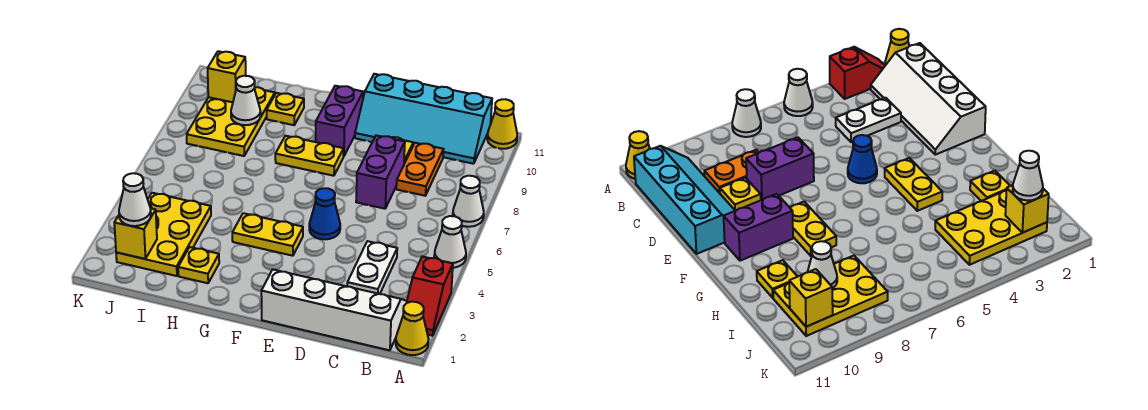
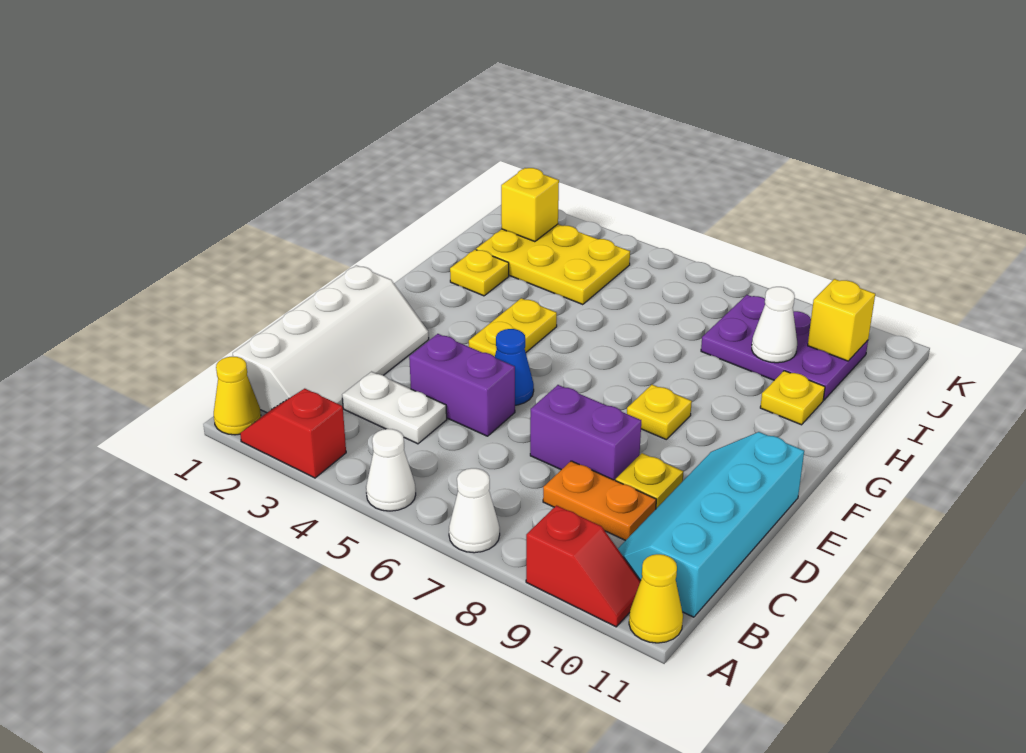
none -> red slope A9:A10 level 1 top 9
yellow plate F8:G8 level 1 -> yellow plate F8 level 1
purple brick F9:F10 level 1 -> purple brick D4:D5 level 1
yellow plate I8:J10 level 1 -> purple plate I8:J10 level 1
white cone J2 level 3 -> none

